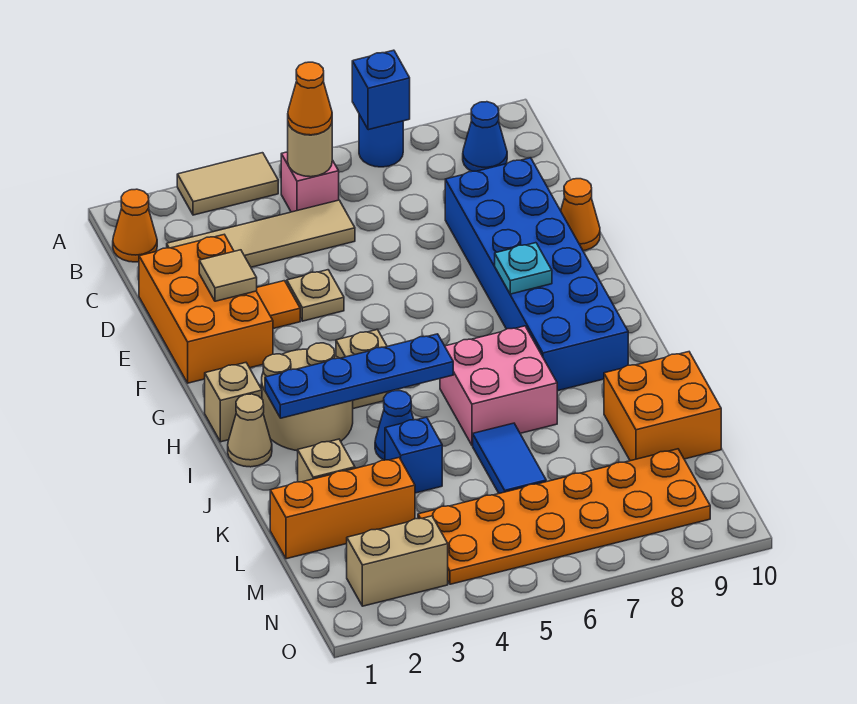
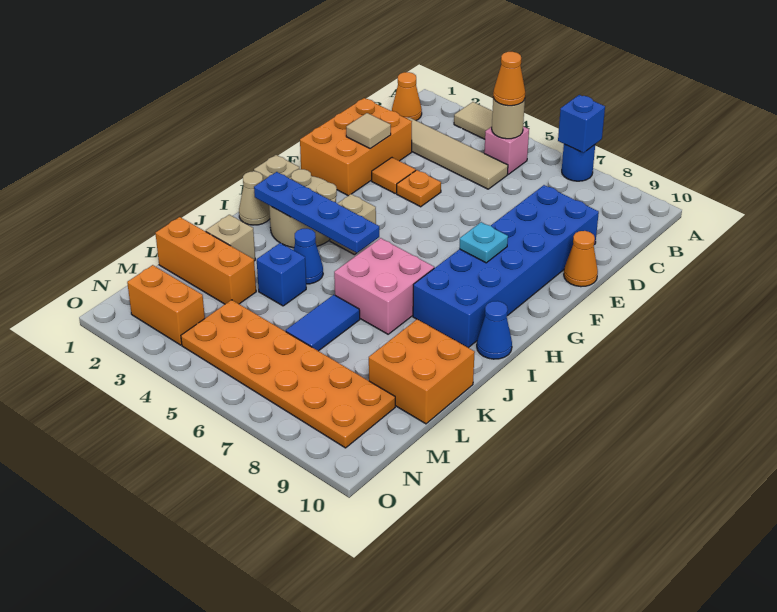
blue cone B9 level 1 -> blue cone I10 level 1
tan plate E4 level 1 -> orange plate E4 level 1
tan brick N2:N3 level 1 -> orange brick N2:N3 level 1

